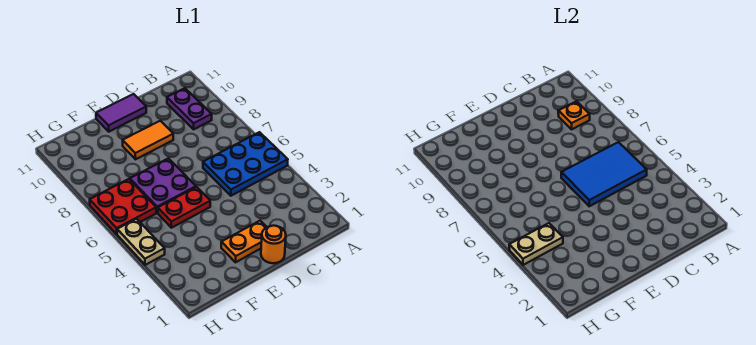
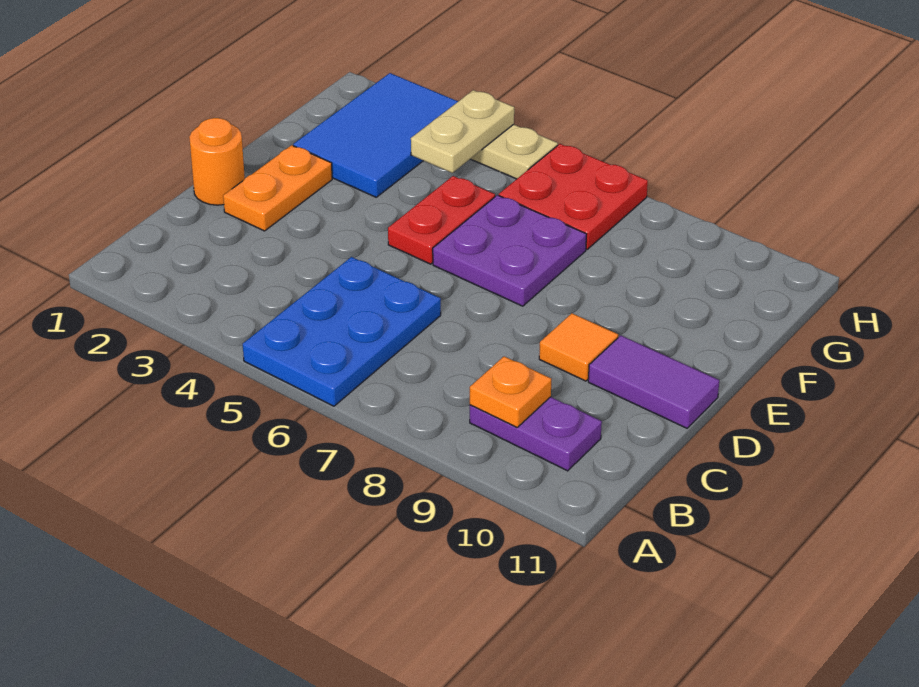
blue tile B5:D6 level 2 -> blue tile F2:H3 level 1
orange tile D9:E9 level 1 -> orange tile D9 level 1
purple tile D11:E11 level 1 -> purple tile D10:D11 level 1

